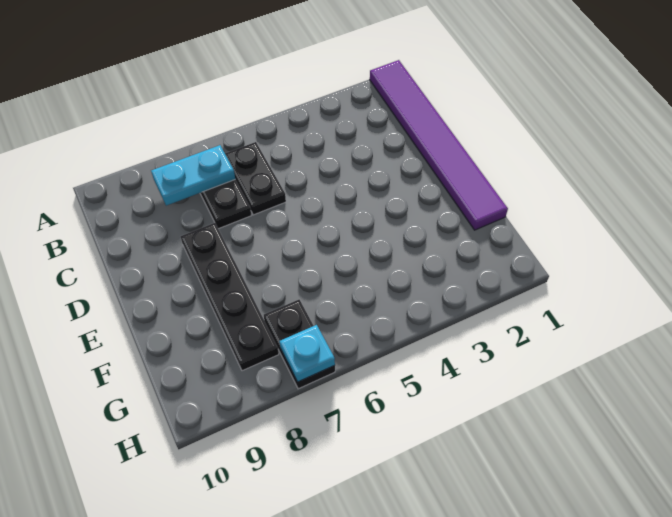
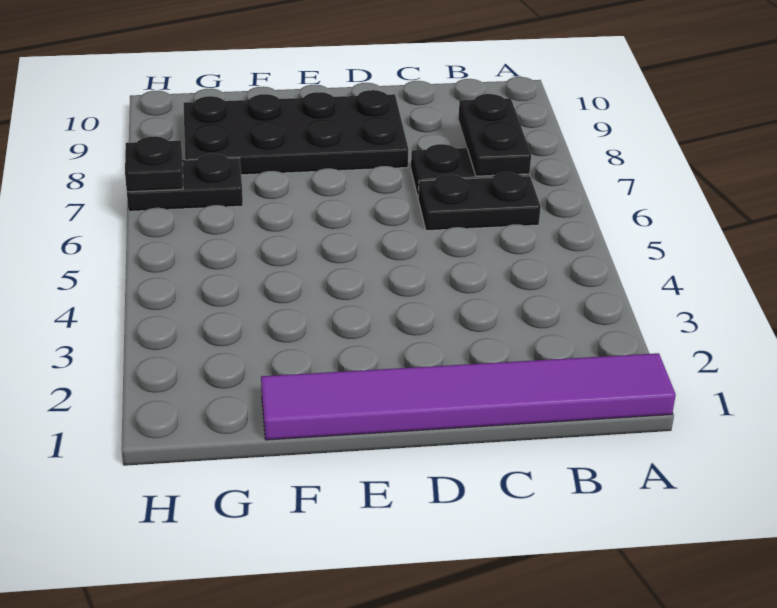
cyan plate B7:B8 level 2 -> black plate B7:B8 level 2
black plate D8:G8 level 1 -> black plate D8:G9 level 1
cyan plate H7 level 2 -> black plate H7 level 2

